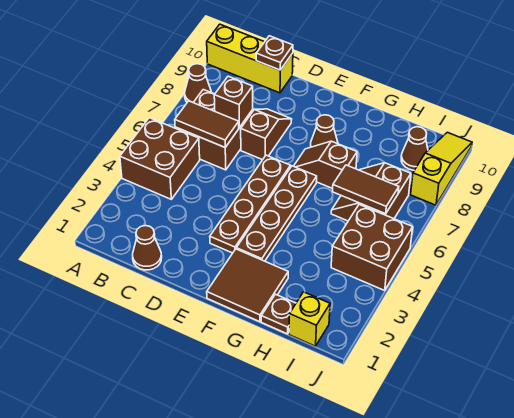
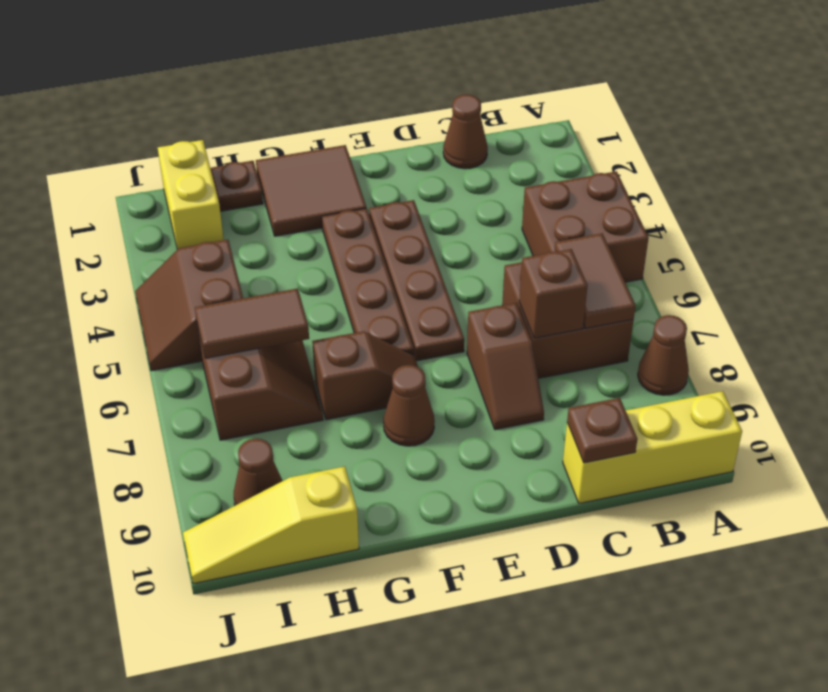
brown tile B6:C6 level 2 -> brown tile B6:B7 level 2
yellow brick I1 level 1 -> yellow brick I1:I2 level 1
brown brick I4:J5 level 1 -> brown slope I4:J5 level 1 top I
yellow slope J8:J10 level 1 top 8 -> yellow slope H10:J10 level 1 top H

